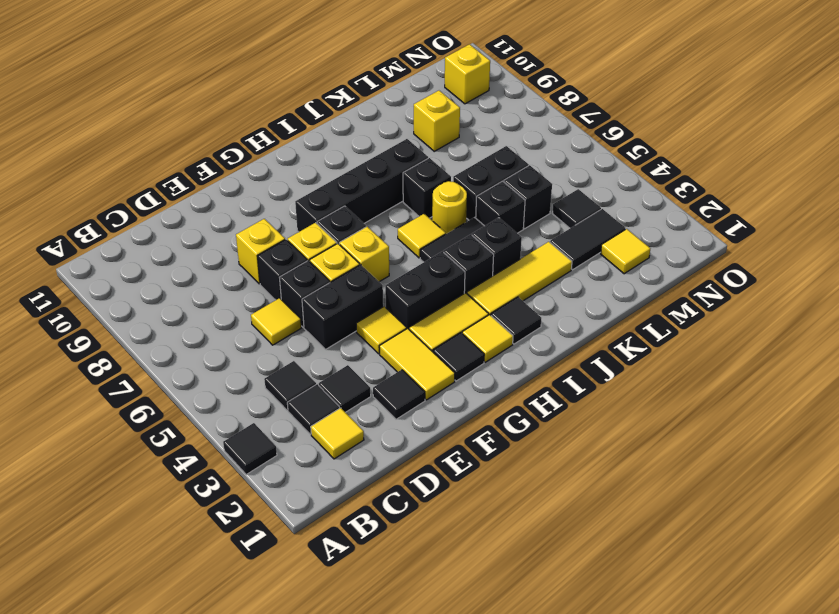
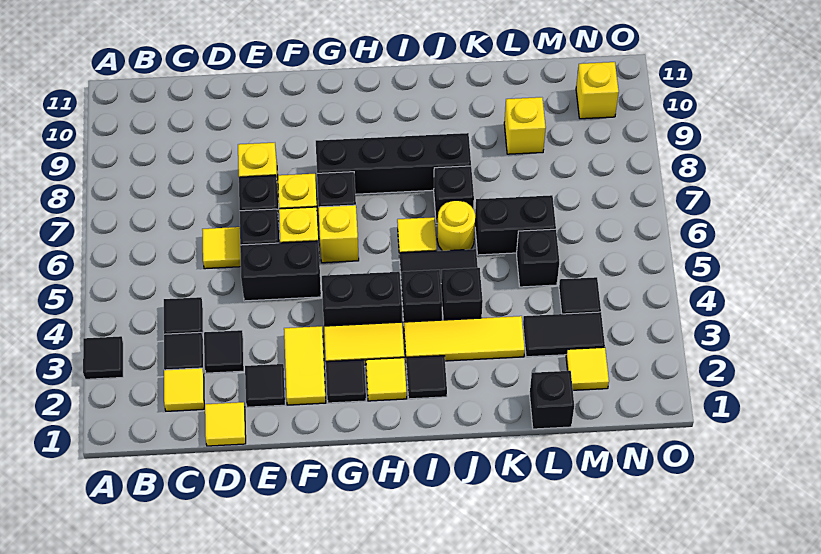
yellow tile F4 level 1 -> yellow tile D1 level 1
black brick K5 level 1 -> black brick L1 level 1

